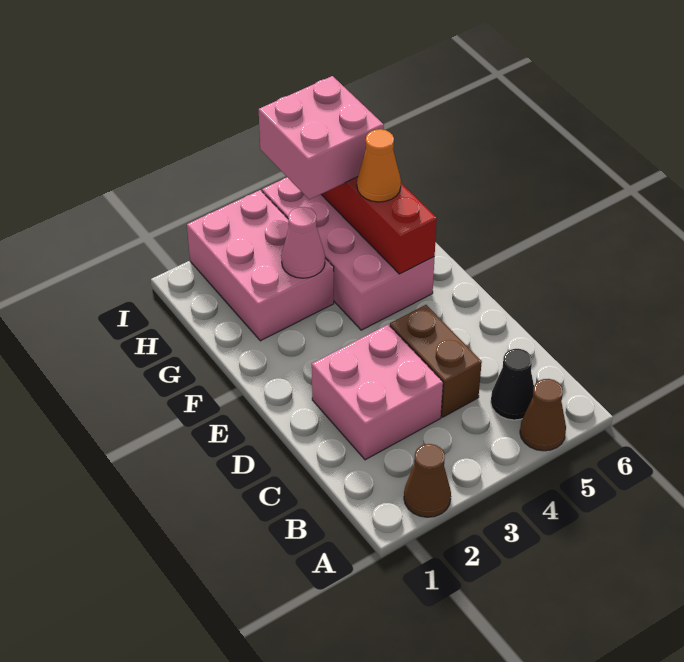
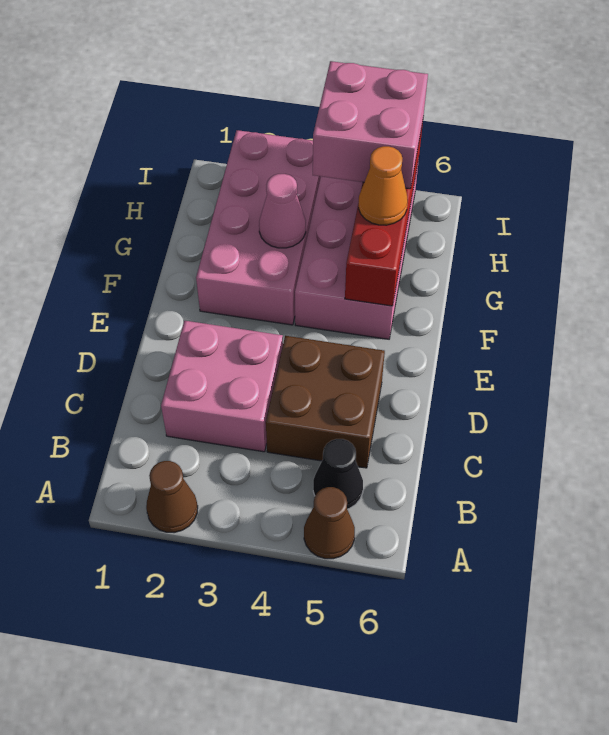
brown brick C4:D4 level 1 -> brown brick C4:D5 level 1
pink brick G2:I3 level 1 -> pink brick F2:I3 level 1

